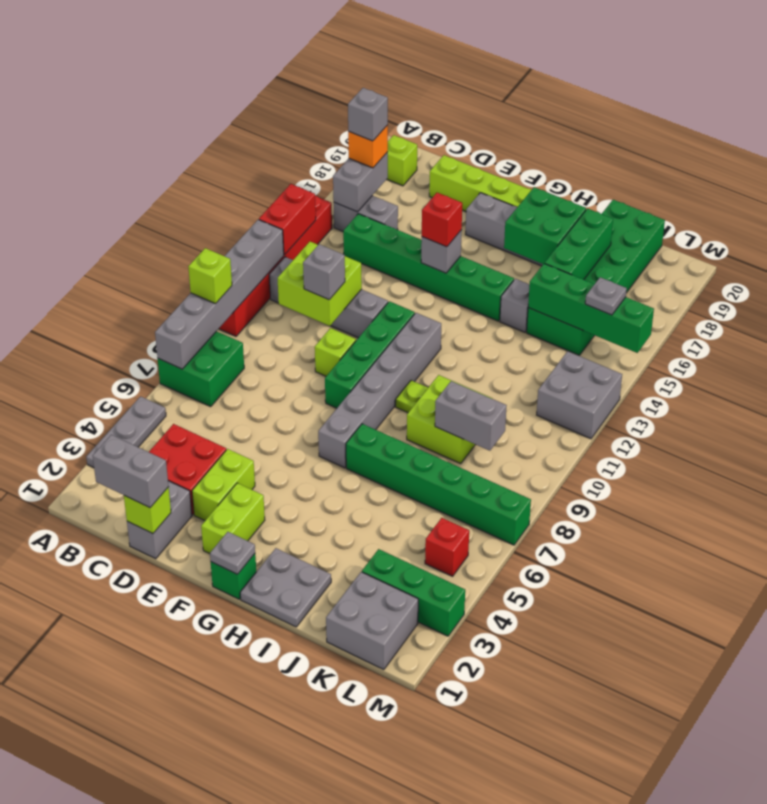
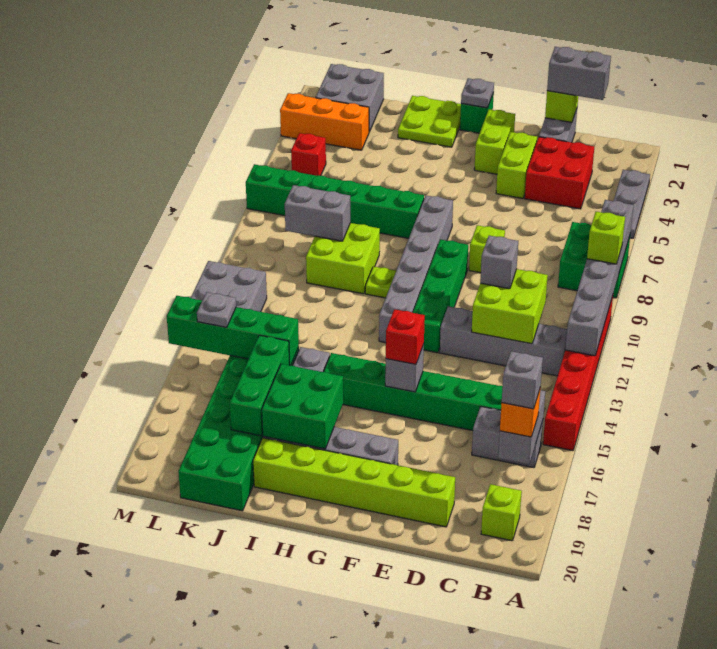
red brick A13:A14 level 2 -> none
lime brick E10 level 1 -> lime brick E8 level 1
grey plate H1:I2 level 1 -> lime plate H1:I2 level 1
green brick K3:M3 level 1 -> orange brick K3:M3 level 1

